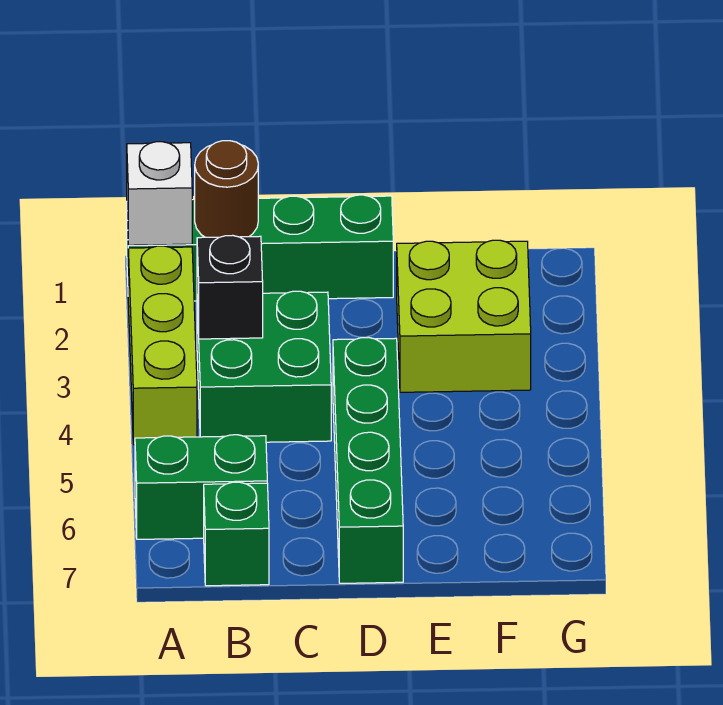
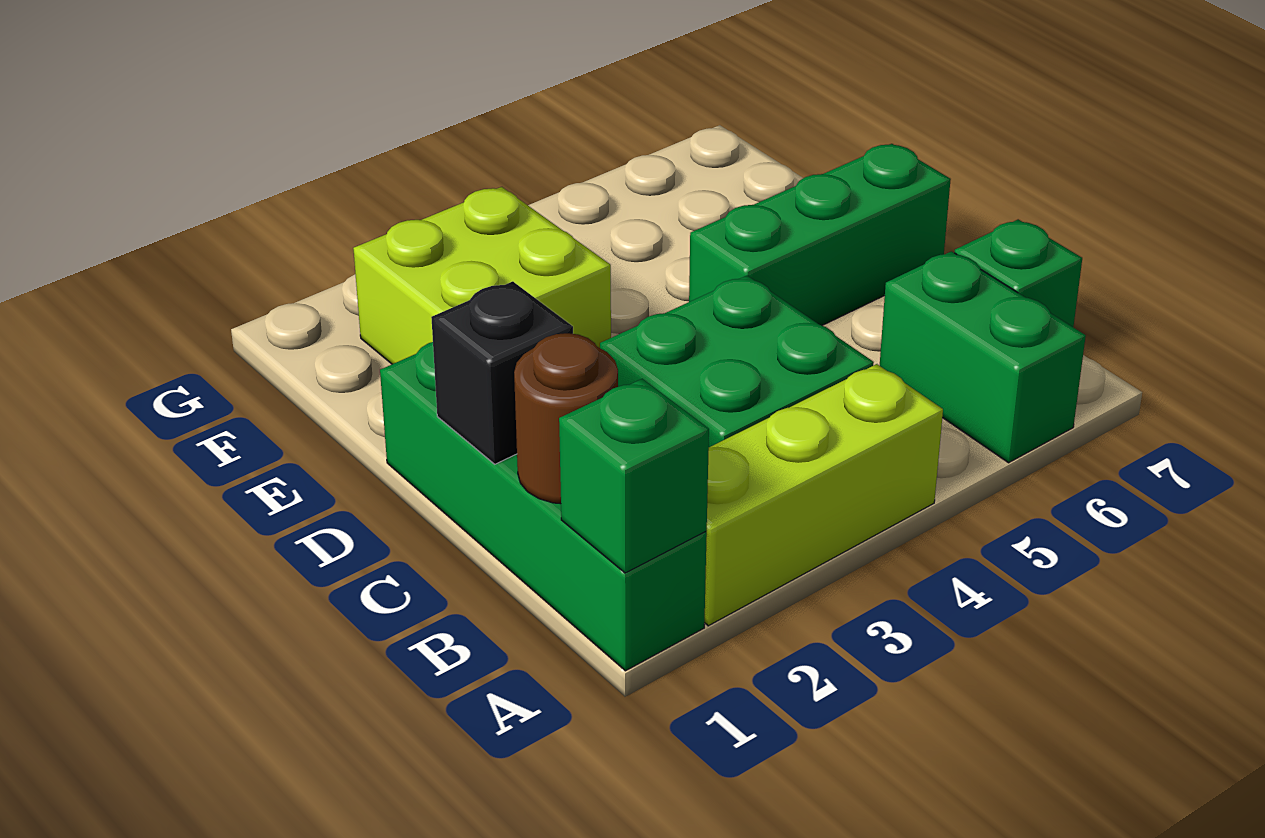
white brick A1 level 2 -> green brick A1 level 2
black brick B3 level 2 -> black brick C1 level 2
green brick D4:D7 level 1 -> green brick D5:D7 level 1

